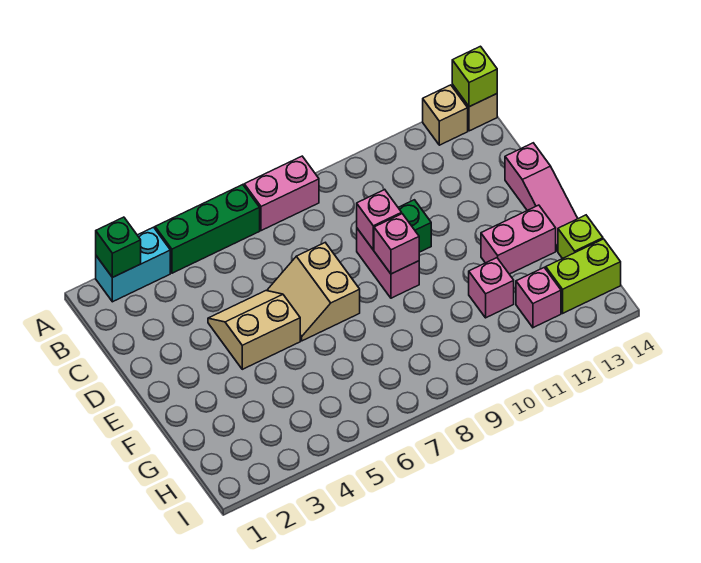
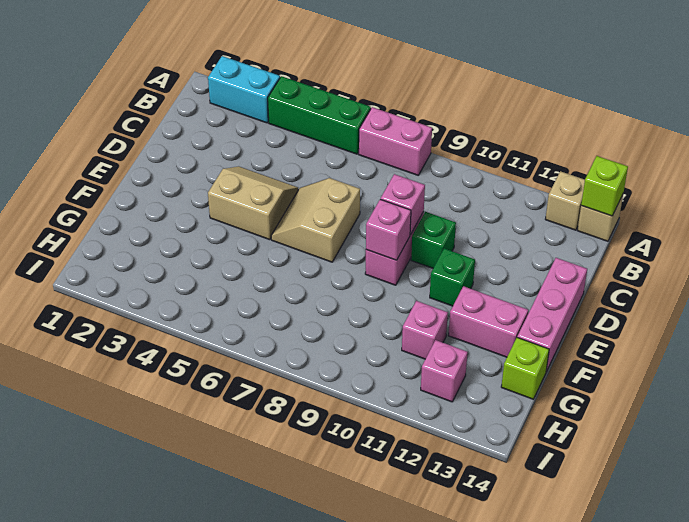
green brick A2 level 2 -> green brick E11 level 1
pink slope D14:F14 level 1 top D -> pink brick D14:F14 level 1
lime brick H13:H14 level 1 -> none

